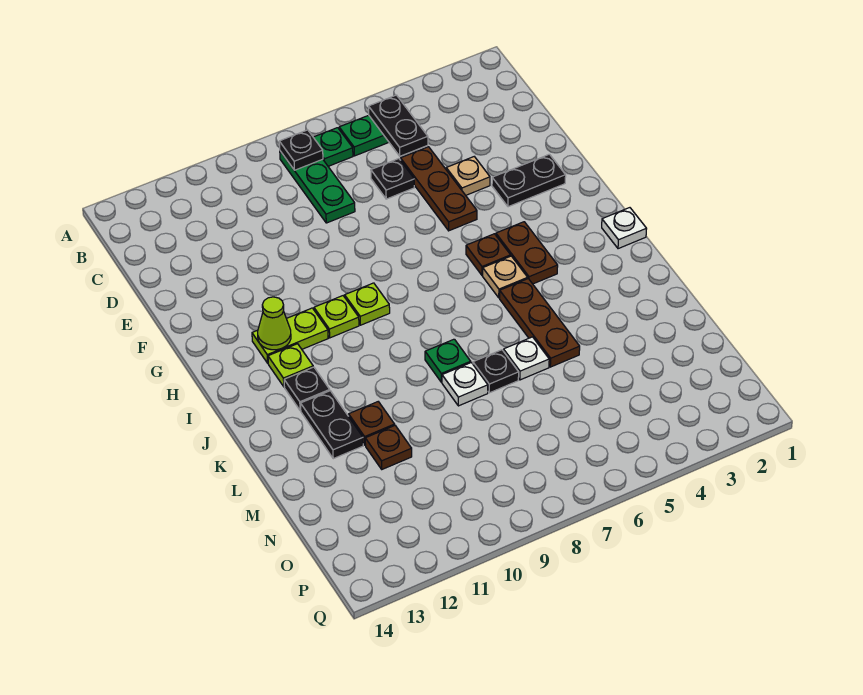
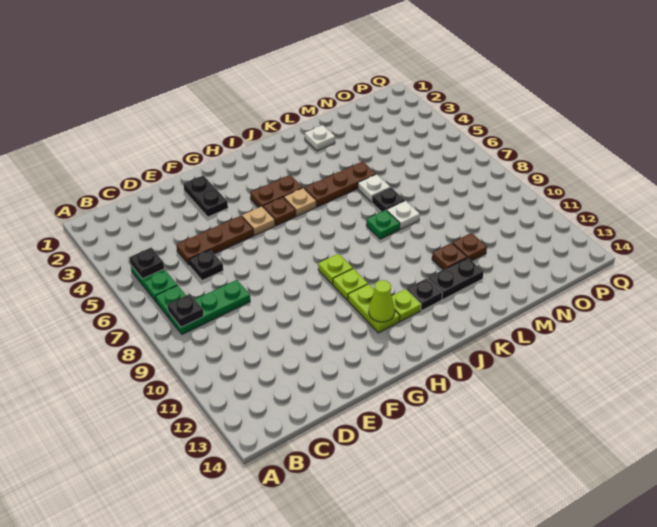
black plate B5:C5 level 2 -> black plate B5 level 2
tan plate E4 level 1 -> tan plate G5 level 1
white plate I1 level 1 -> white plate L2 level 1

